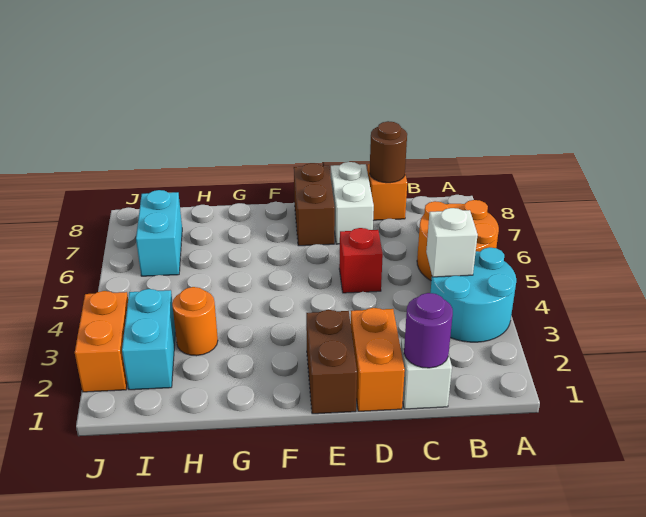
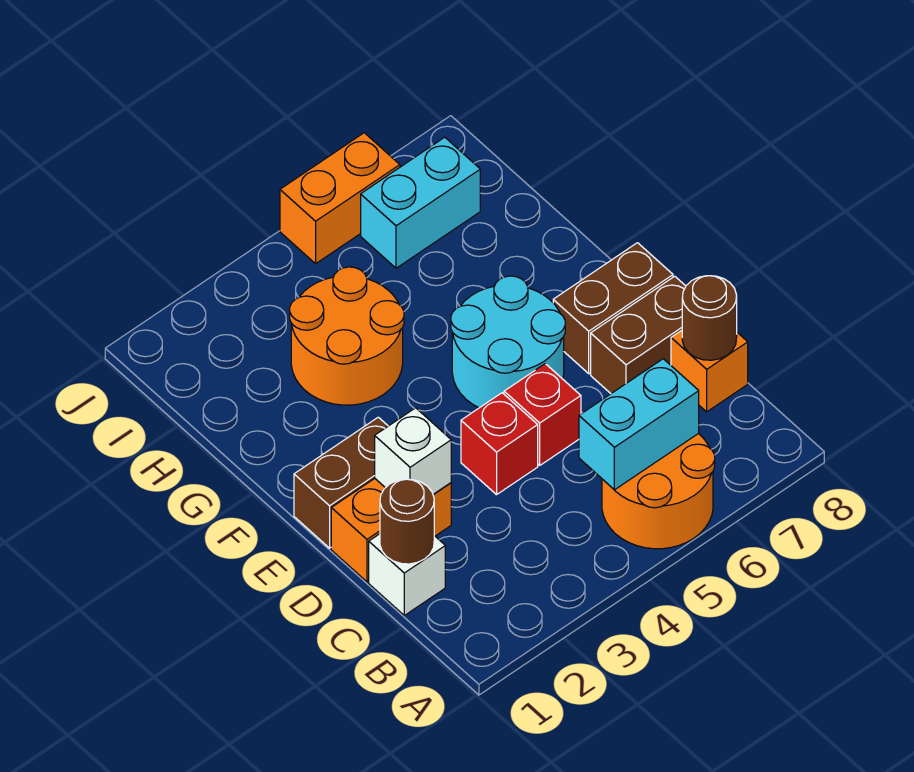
cyan round brick A3:B4 level 1 -> cyan round brick E5:F6 level 1
white brick B4 level 2 -> white brick D2 level 2
purple round brick C1 level 2 -> brown round brick C1 level 2
none -> red brick D4 level 1
white brick D7:D8 level 1 -> brown brick D7:D8 level 1
orange round brick H3 level 1 -> orange round brick G3:H4 level 1
cyan brick I2:I3 level 1 -> cyan brick B5:B6 level 2
orange brick J2:J3 level 1 -> orange brick J5:J6 level 1

